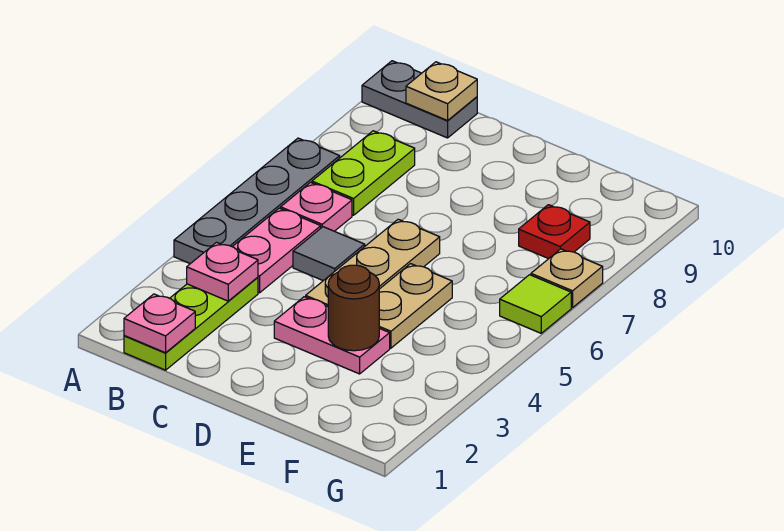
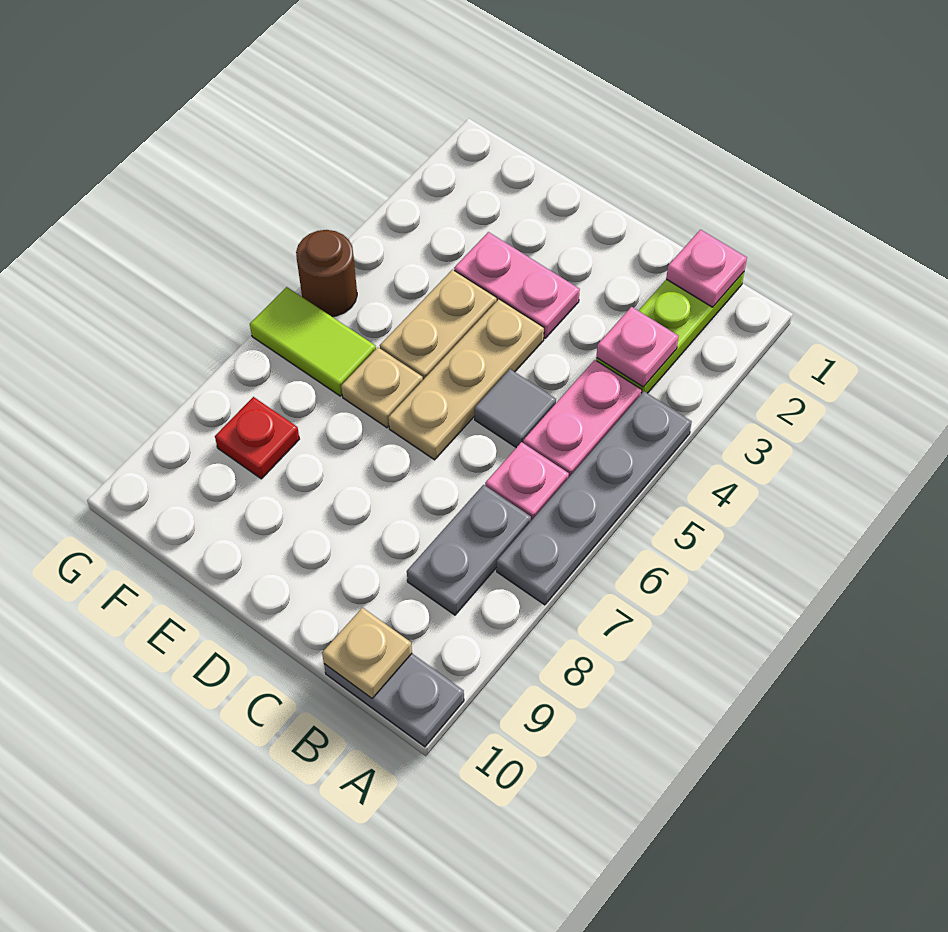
lime plate B7:B8 level 1 -> grey plate B7:B8 level 1
brown round brick E3 level 2 -> brown round brick G5 level 1
lime tile G6 level 1 -> lime tile F6:G6 level 1
tan plate G7 level 1 -> tan plate E6 level 1

